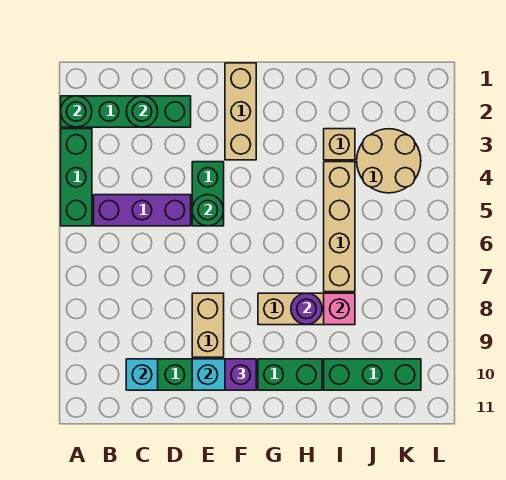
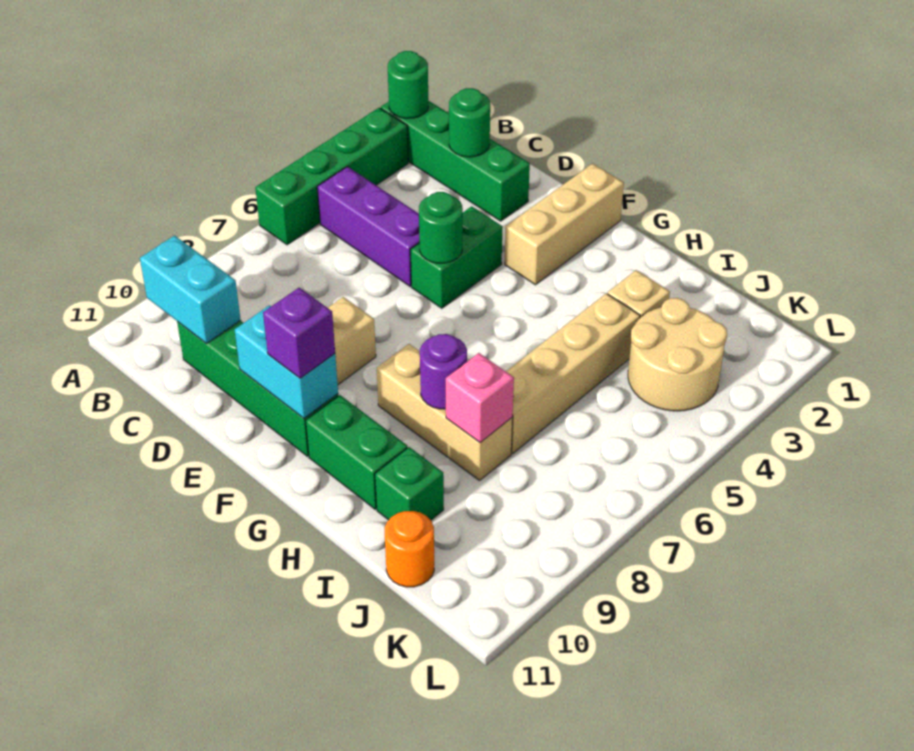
green brick A3:A5 level 1 -> green brick A3:A6 level 1
cyan brick C10 level 2 -> cyan brick B10:C10 level 2
green brick I10:K10 level 1 -> green brick I10 level 1
none -> orange round brick J11 level 1

